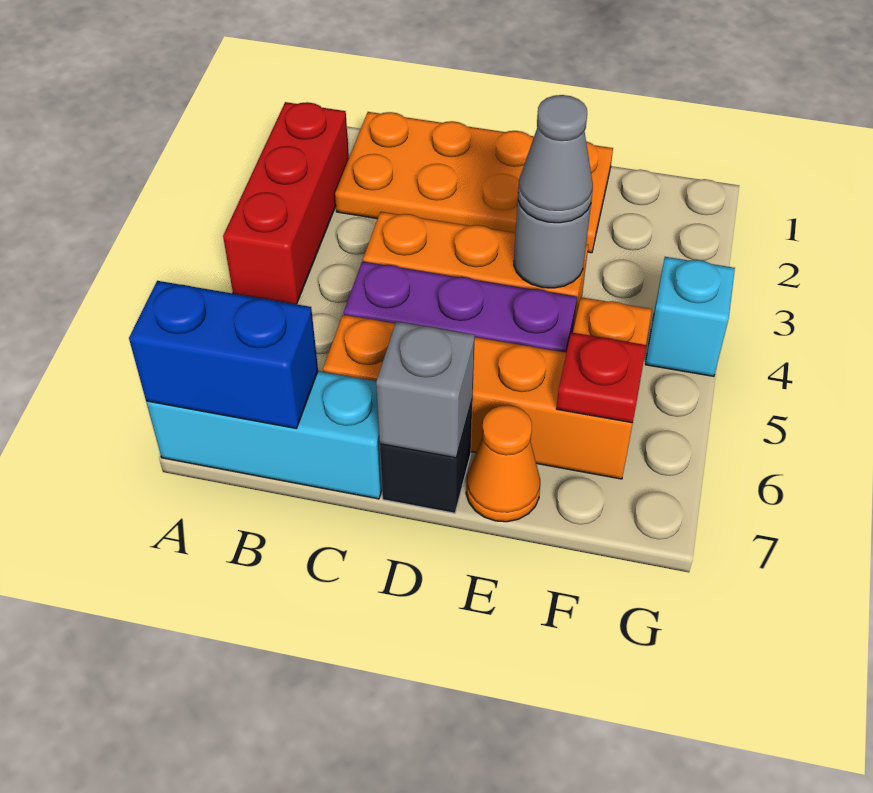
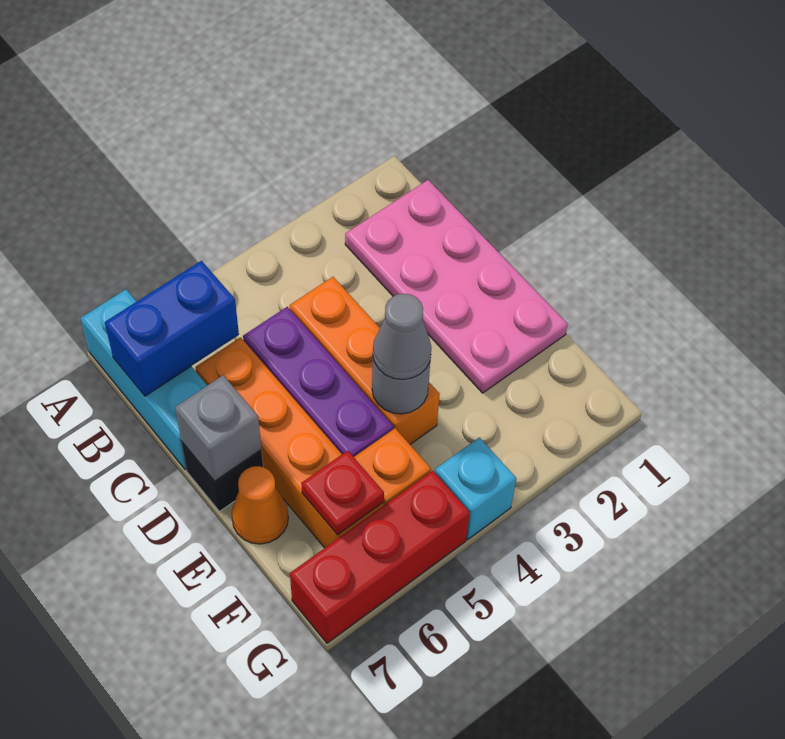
red brick A2:A4 level 1 -> red brick G5:G7 level 1
blue brick A7:B7 level 2 -> blue brick B6:B7 level 2
orange plate B1:E2 level 1 -> pink plate B1:E2 level 1

